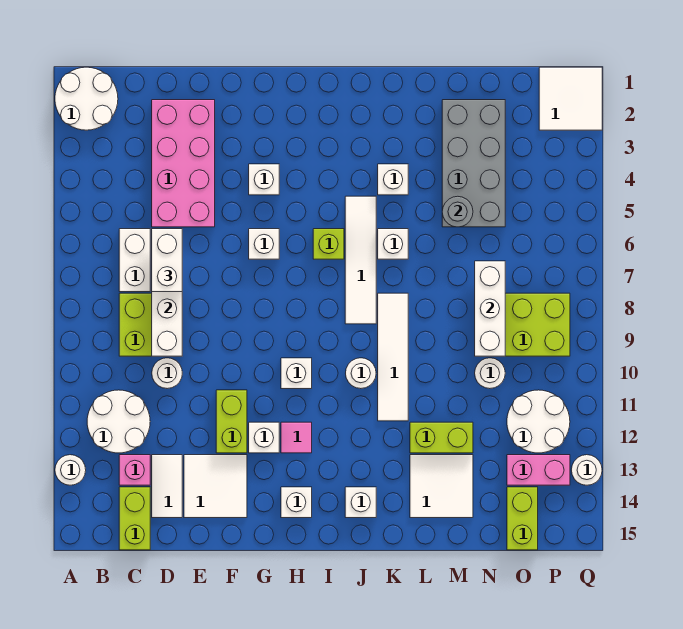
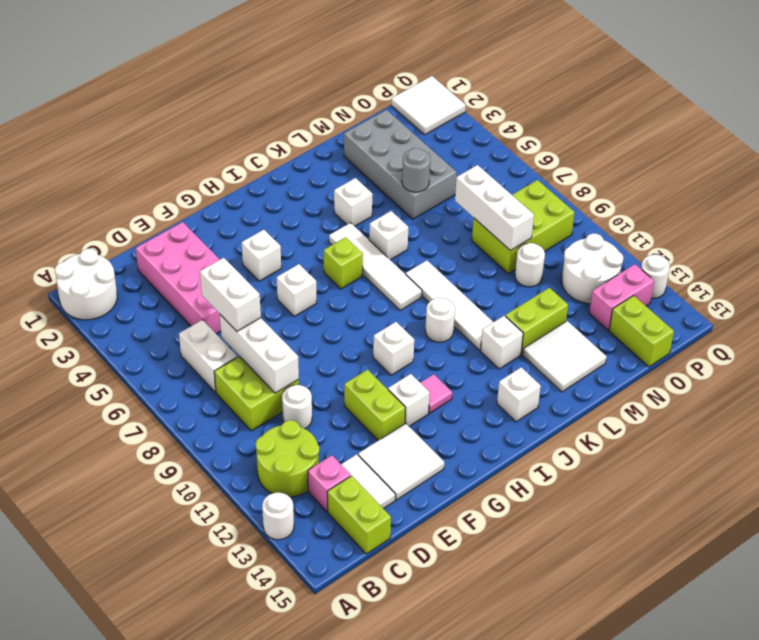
white round brick B11:C12 level 1 -> lime round brick B11:C12 level 1
white brick H14 level 1 -> white brick K12 level 1

